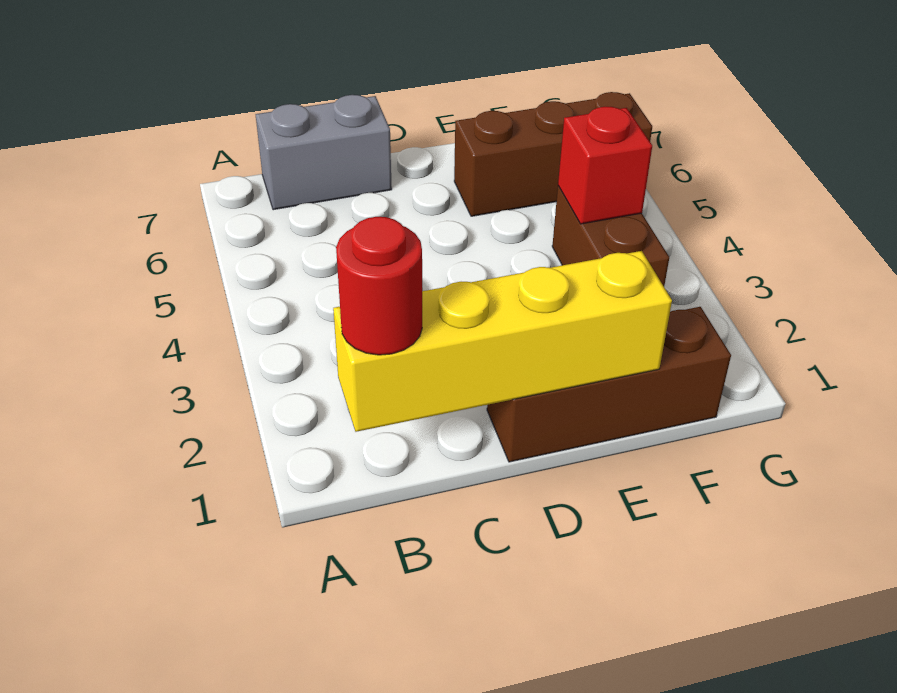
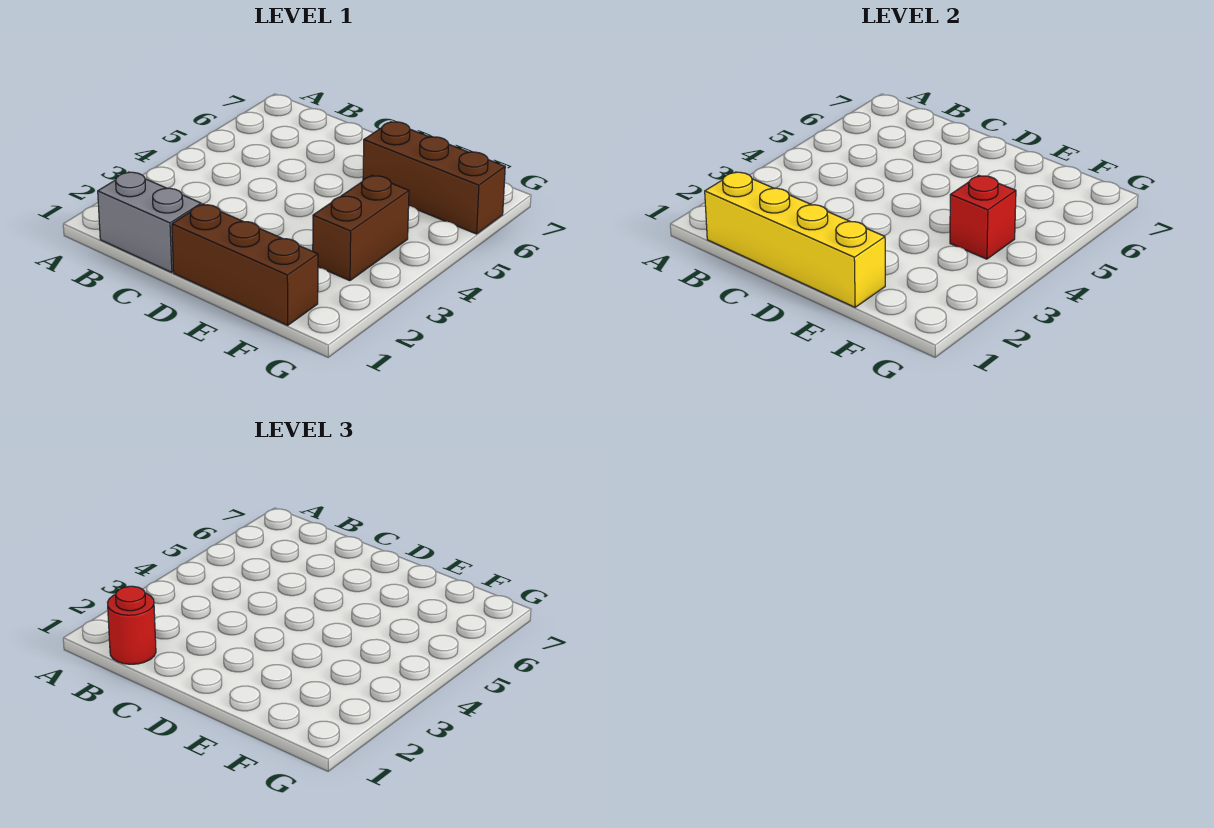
grey brick B7:C7 level 1 -> grey brick B1:C1 level 1

